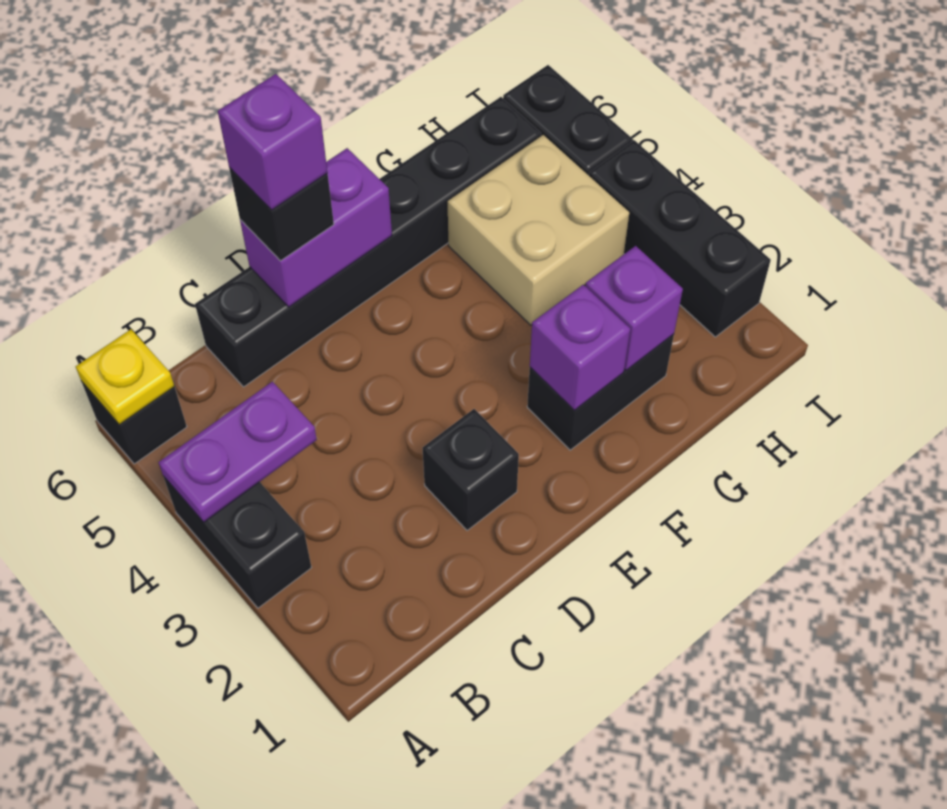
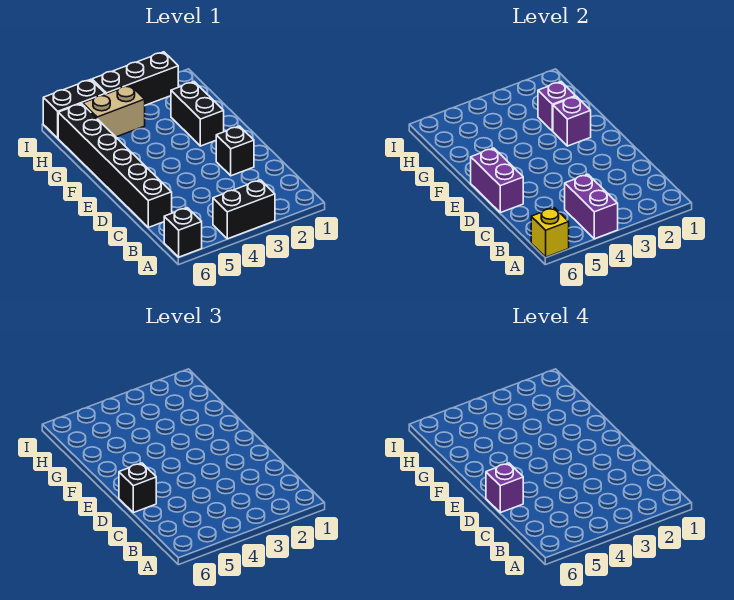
purple plate A4:B4 level 2 -> purple brick A4:B4 level 2
yellow plate A6 level 2 -> yellow brick A6 level 2
tan brick G4:H5 level 1 -> tan brick H4:H5 level 1

